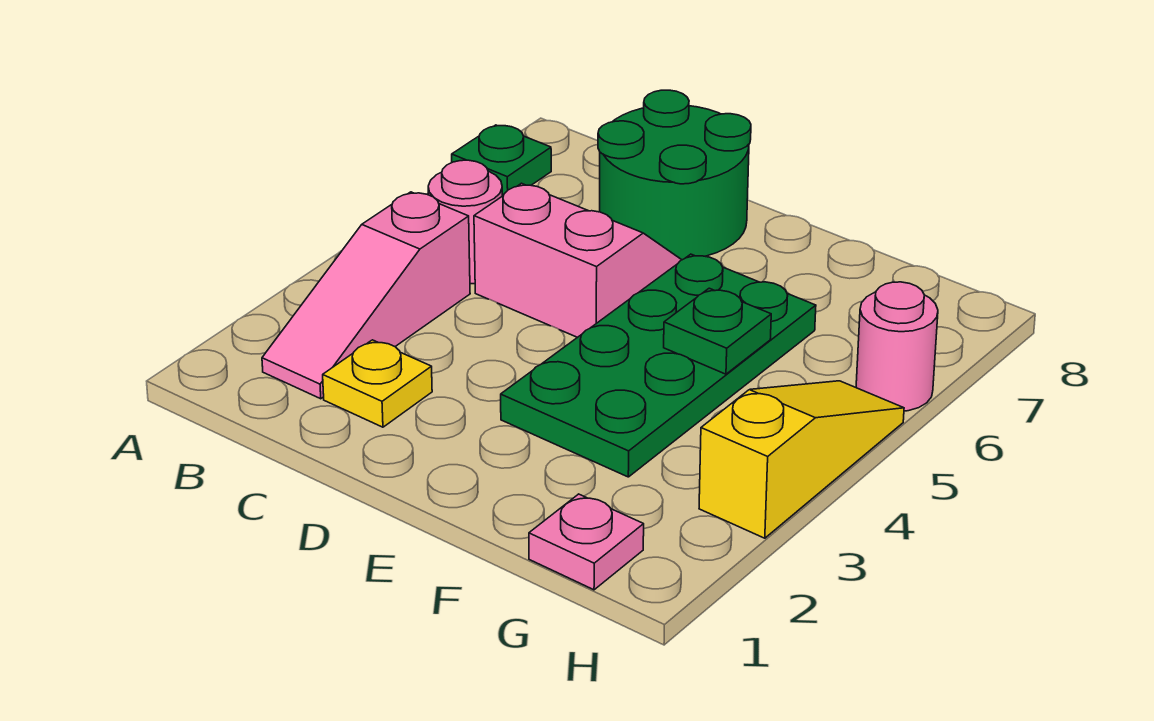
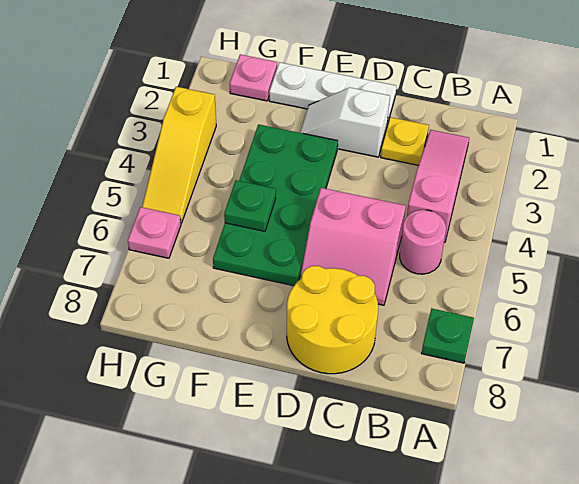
green round brick C7:D8 level 1 -> yellow round brick C7:D8 level 1
none -> white plate D1:F1 level 1
none -> white slope D2:E2 level 1 top D
pink round brick H6 level 1 -> pink plate H6 level 1

